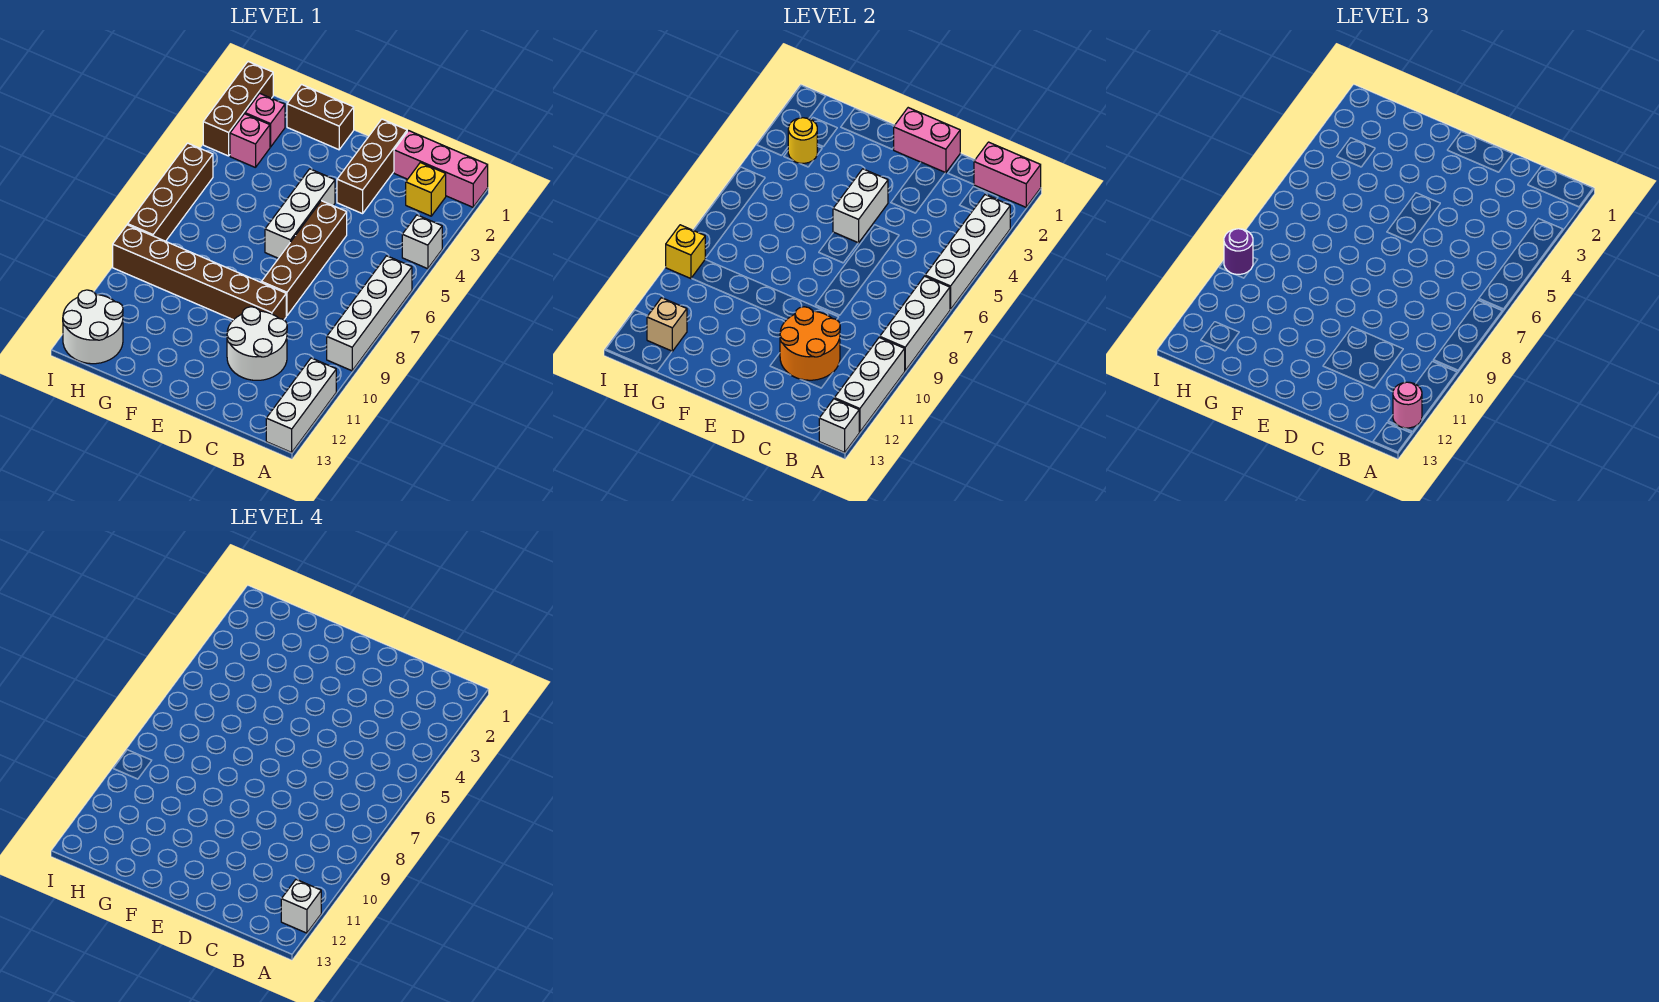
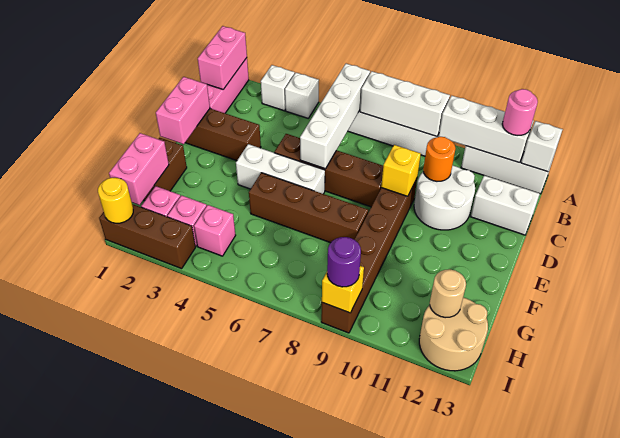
white brick A3:A6 level 2 -> white brick A6:D6 level 2
white brick A12 level 4 -> white brick A3 level 1
yellow brick B2 level 1 -> yellow brick D9 level 2
orange round brick C10:D11 level 2 -> orange round brick C10 level 2
white brick E4:E5 level 2 -> white brick C12:C13 level 1
none -> pink brick G1:H1 level 2
yellow round brick H3 level 2 -> yellow round brick I1 level 2
none -> pink brick H4 level 1
white round brick H12:I13 level 1 -> tan round brick H12:I13 level 1
tan brick H12 level 2 -> tan round brick H12 level 2
brown brick I5:I8 level 1 -> brown brick F5:F8 level 1

